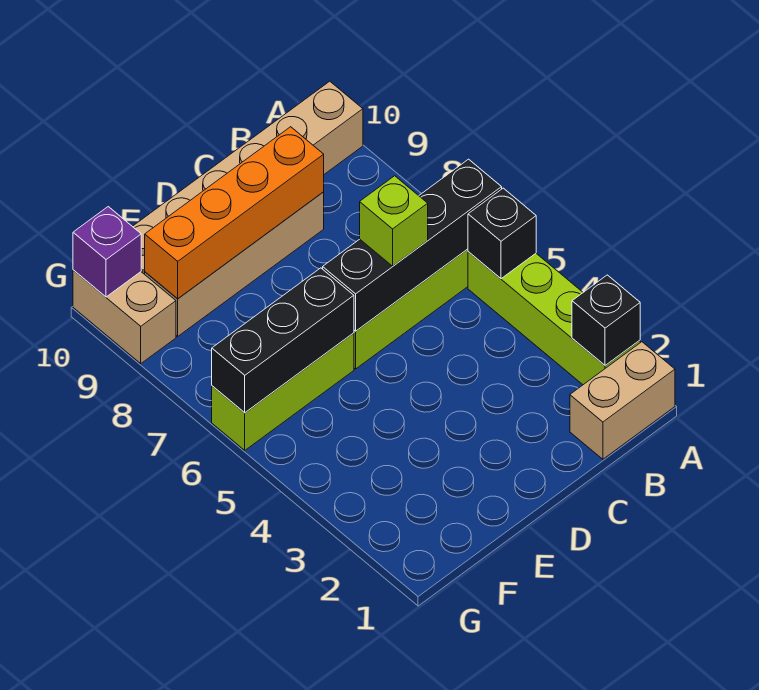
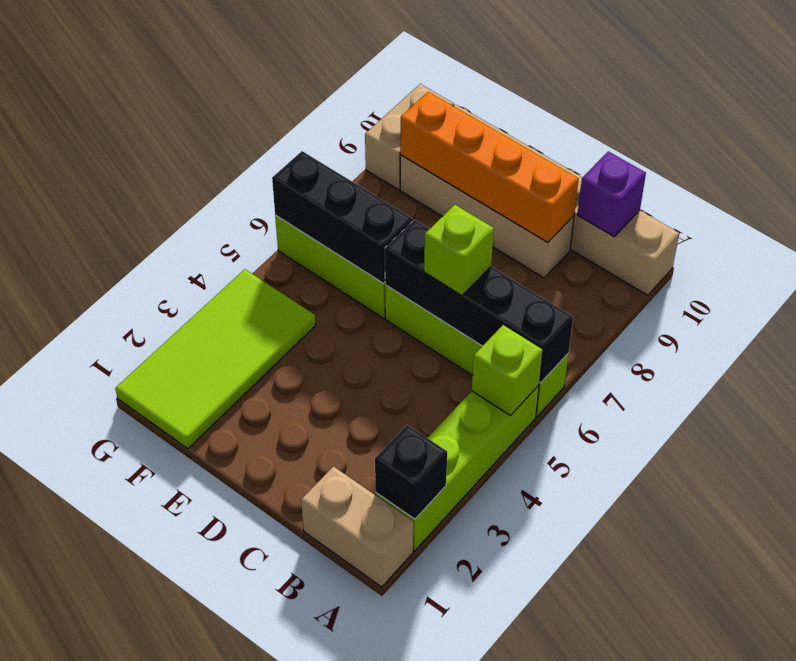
black brick A5 level 2 -> lime brick A5 level 2
none -> lime tile F1:G4 level 1
purple brick G10 level 2 -> purple brick B10 level 2

